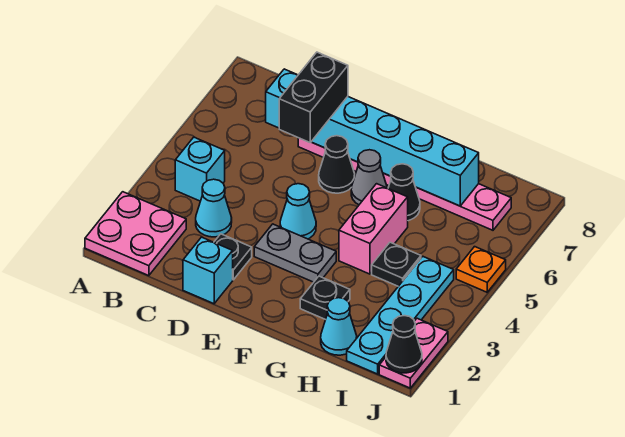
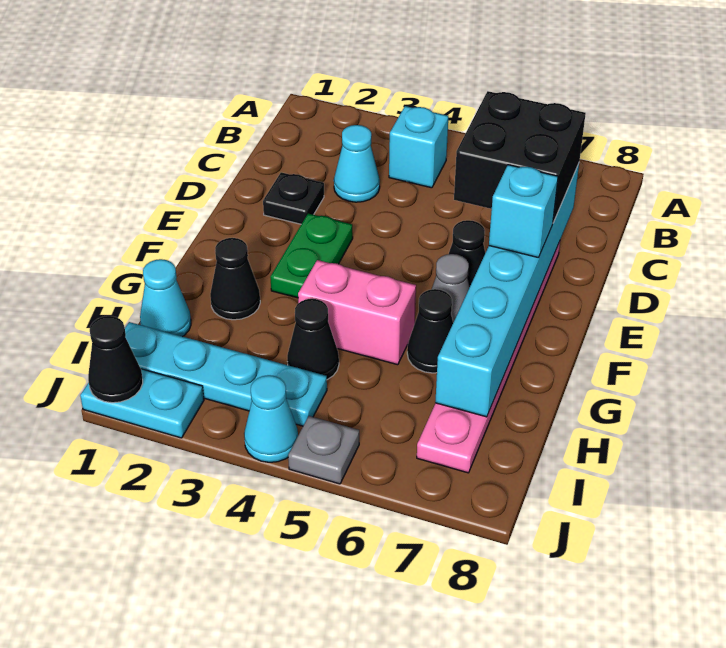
pink plate A1:B2 level 1 -> none
cyan brick D1 level 1 -> cyan brick E7 level 3
black brick D6:D7 level 3 -> black brick C6:D7 level 3
grey plate E3:F3 level 1 -> green plate E3:F3 level 1
cyan cone E4 level 1 -> cyan cone J4 level 1
black plate G2 level 1 -> black cone G2 level 1
black plate H4 level 1 -> black cone H4 level 1
pink plate J1:J2 level 1 -> cyan plate J1:J2 level 1
orange plate J5 level 1 -> grey plate J5 level 1

